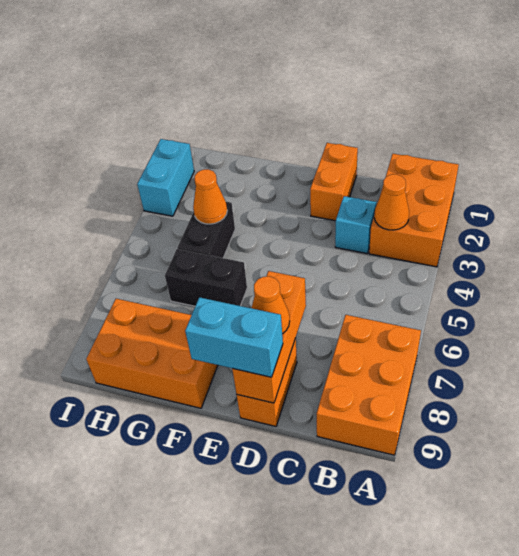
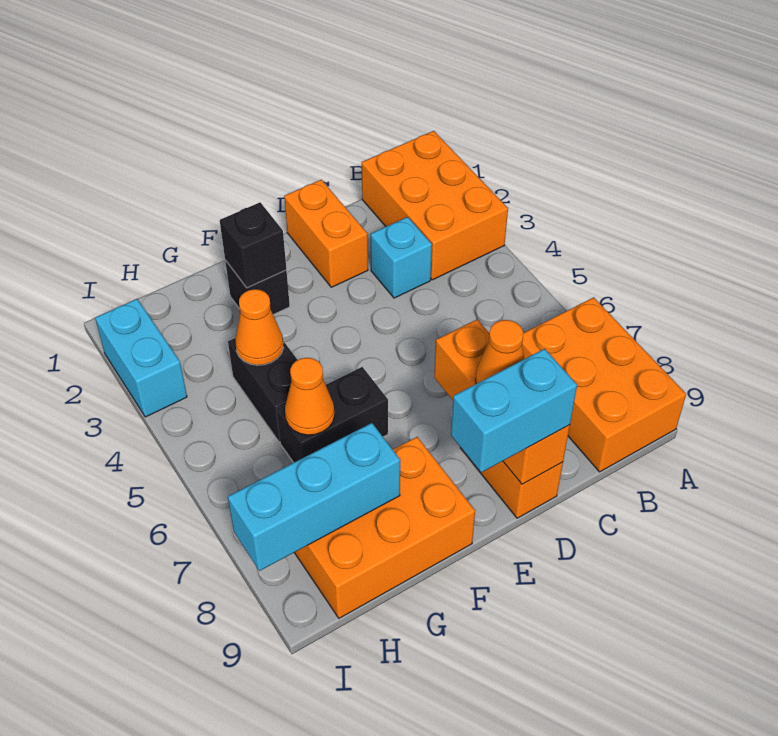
orange cone B3 level 2 -> orange cone G6 level 2
none -> black brick F2 level 1
none -> black brick F2 level 2
none -> cyan brick G8:I8 level 2

